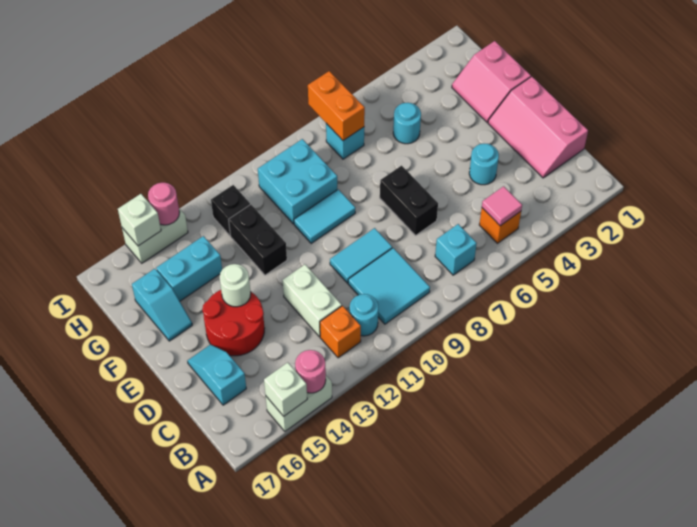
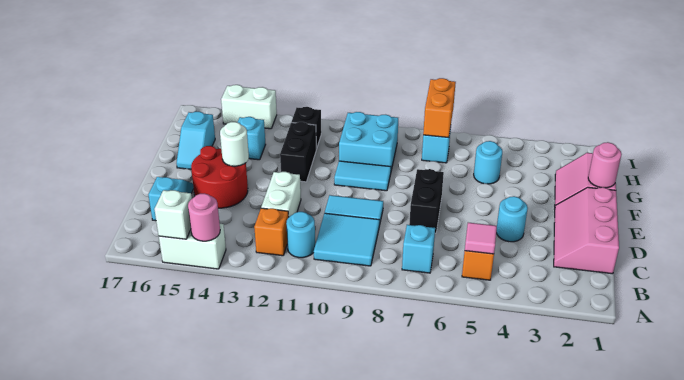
cyan brick G14:G15 level 1 -> cyan brick G14 level 1
pink round brick I14 level 2 -> pink round brick F1 level 2
white brick I15 level 2 -> none

